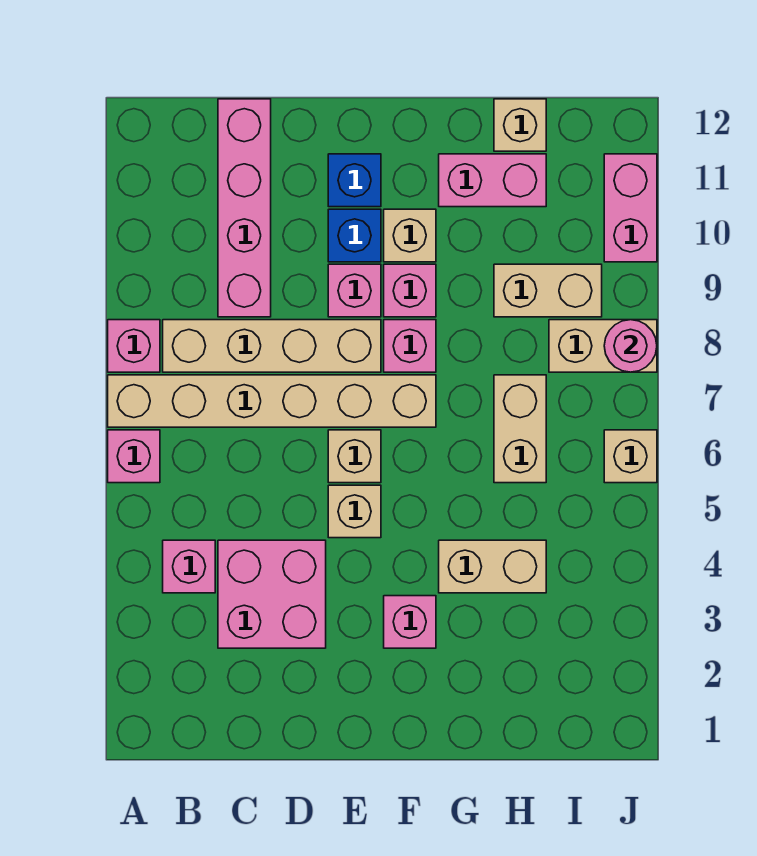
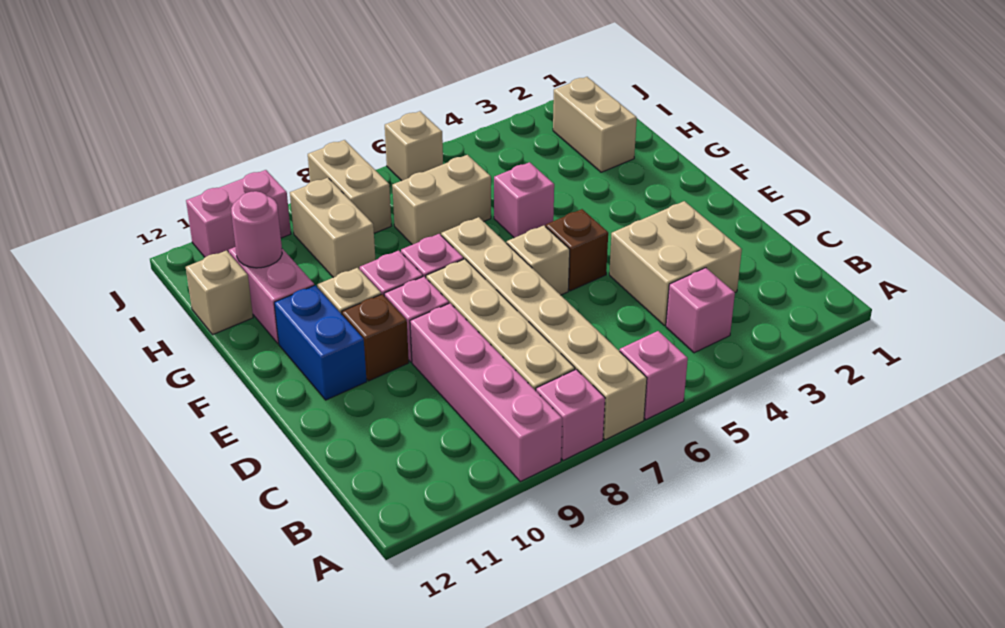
pink brick C3:D4 level 1 -> tan brick C3:D4 level 1
pink brick C9:C12 level 1 -> pink brick A9:D9 level 1
tan brick E5 level 1 -> brown brick E5 level 1
blue brick E10 level 1 -> brown brick E10 level 1
blue brick E11 level 1 -> blue brick E11:F11 level 1
pink brick F3 level 1 -> pink brick G5 level 1
tan brick G4:H4 level 1 -> tan brick H2:I2 level 1
pink round brick J8 level 2 -> pink round brick H11 level 2

